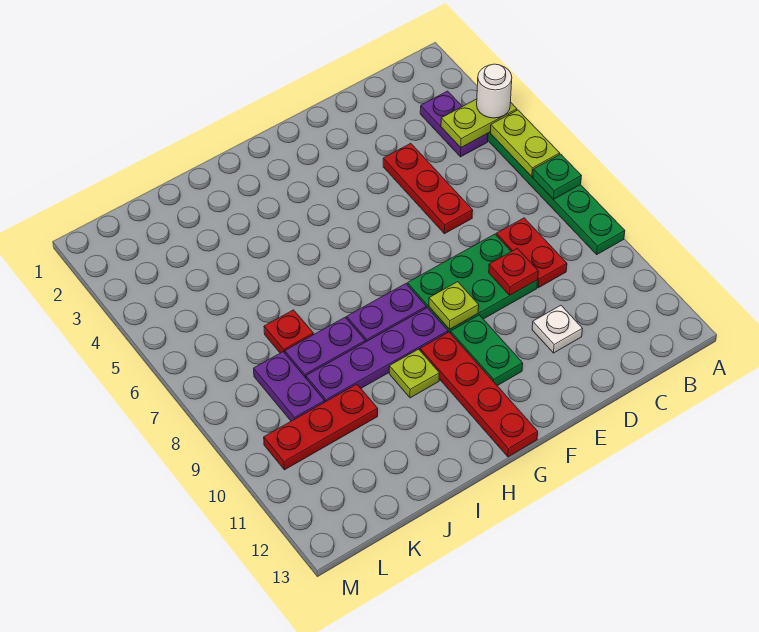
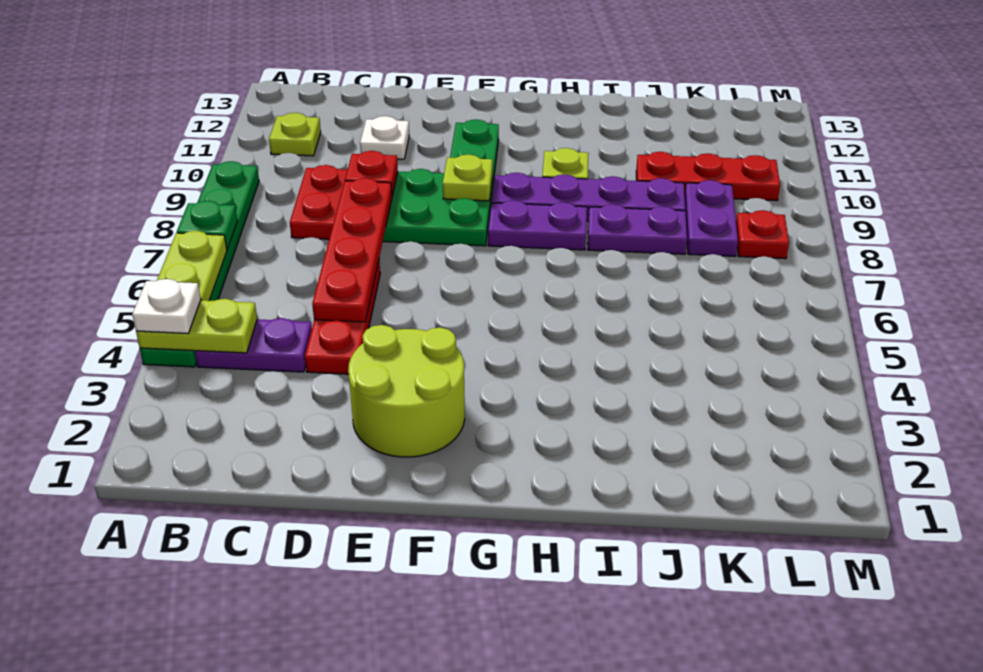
white round brick A4 level 3 -> white plate A4 level 3
purple plate B3:B4 level 1 -> purple plate B4:C4 level 1
none -> lime plate B11 level 1
none -> lime round brick E2:F3 level 1
red plate G10:G13 level 1 -> red plate D5:D8 level 2
red plate J7 level 1 -> red plate L8 level 1

